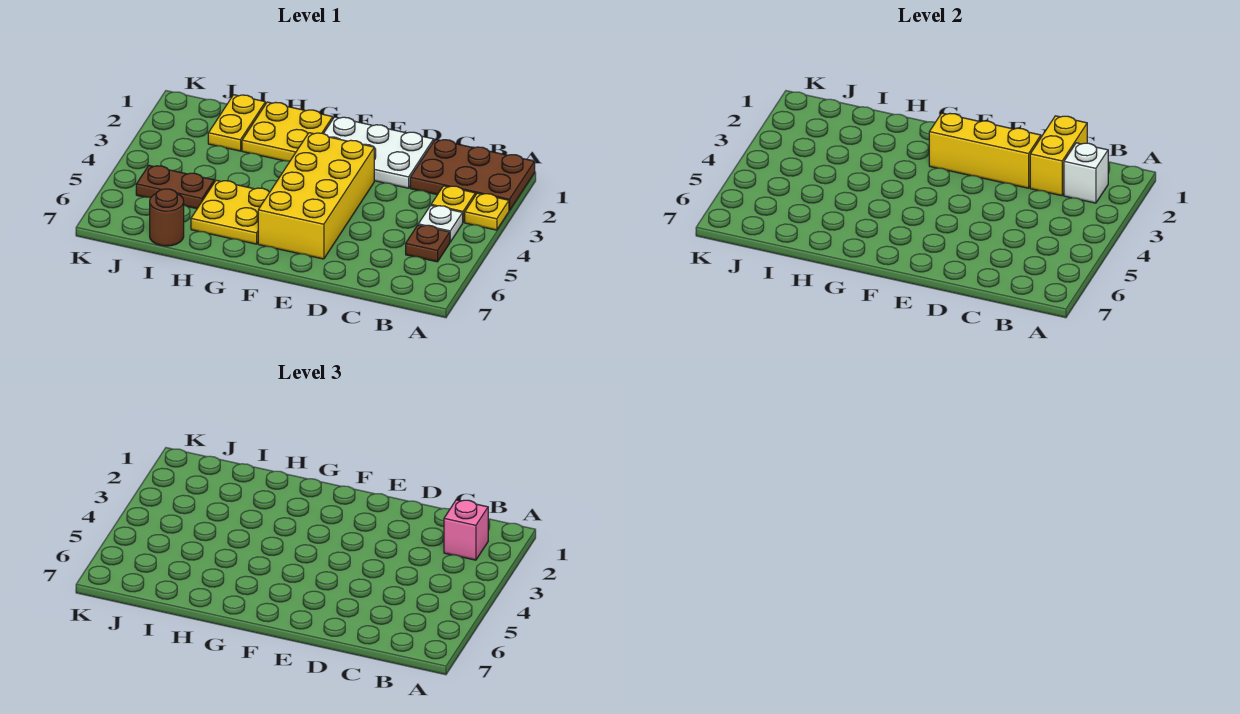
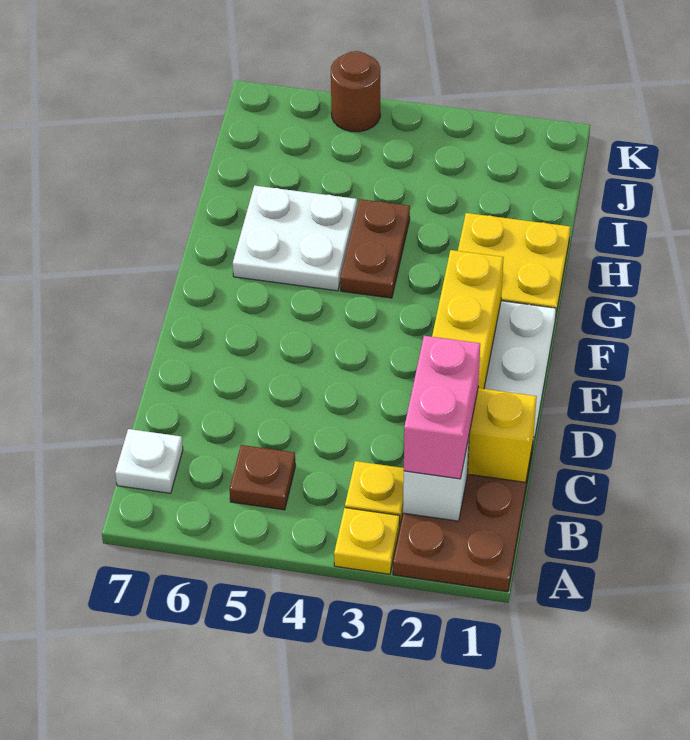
pink brick B2 level 3 -> pink brick B2:C2 level 3
white plate B4 level 1 -> white plate B7 level 1
yellow brick E3:F6 level 1 -> none
yellow plate G5:H6 level 1 -> white plate G5:H6 level 1
yellow plate I1:I2 level 1 -> none
brown plate I5:J5 level 1 -> brown plate G4:H4 level 1
brown round brick I7 level 1 -> brown round brick K5 level 1

